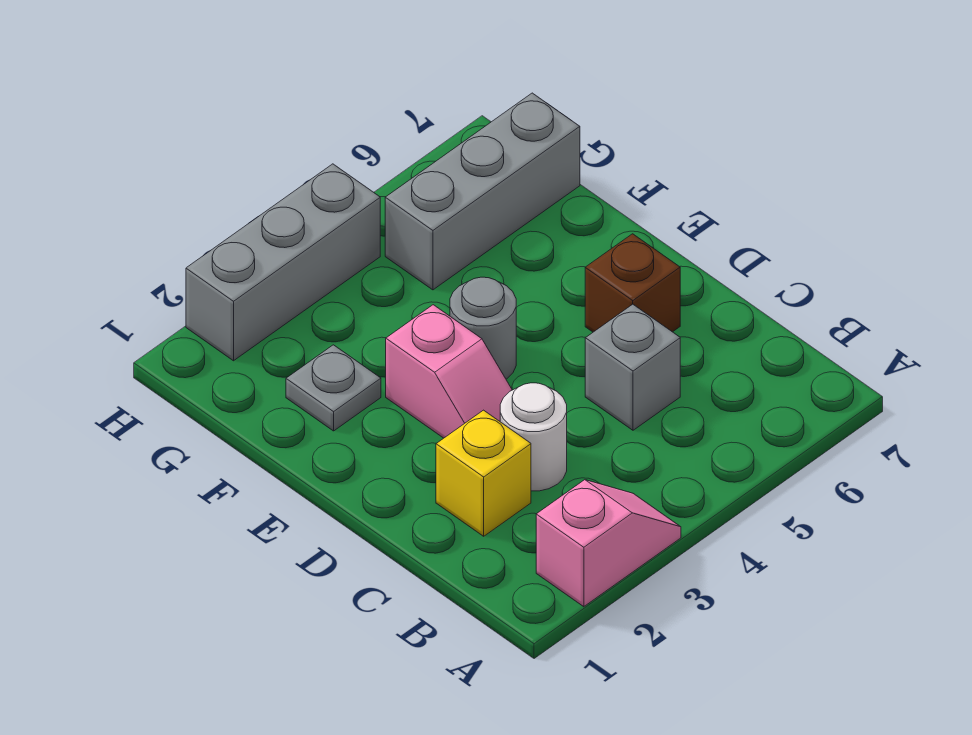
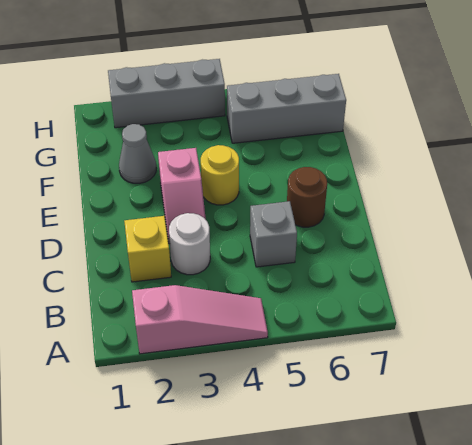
pink slope A2:A3 level 1 top 2 -> pink slope A2:A4 level 1 top 2
brown brick D6 level 1 -> brown round brick D6 level 1
grey round brick E4 level 1 -> yellow round brick E4 level 1
grey plate F2 level 1 -> grey cone F2 level 1

